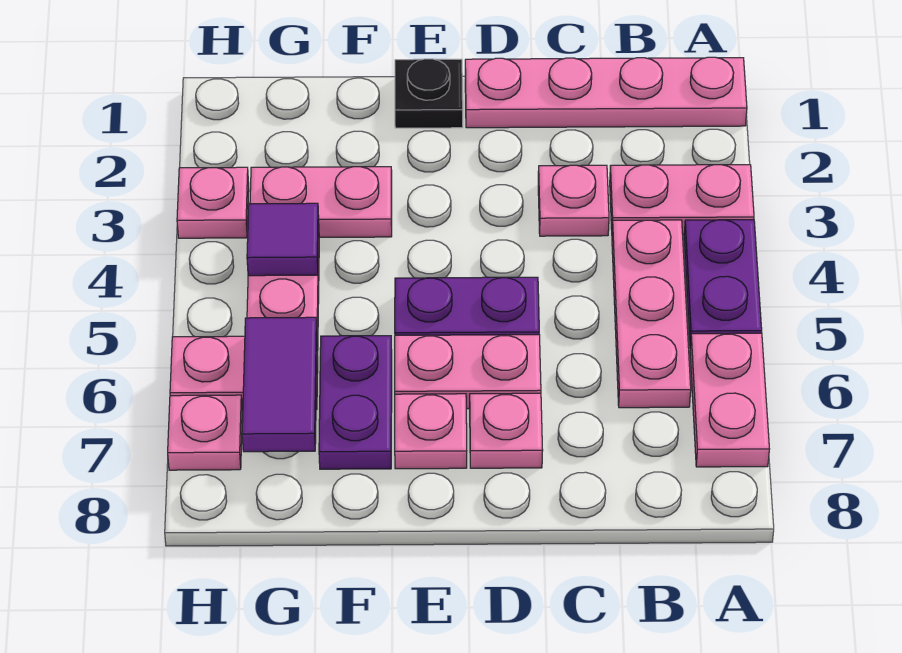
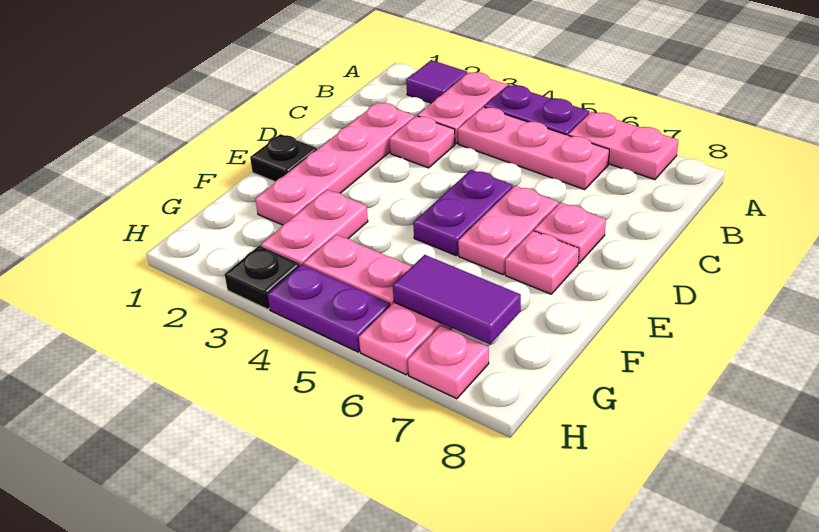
pink plate A1:D1 level 1 -> pink plate C2:F2 level 1
purple plate F6:F7 level 1 -> purple plate H4:H5 level 1
purple tile G4 level 2 -> purple tile A2 level 1
pink plate H3 level 1 -> black plate H3 level 1

